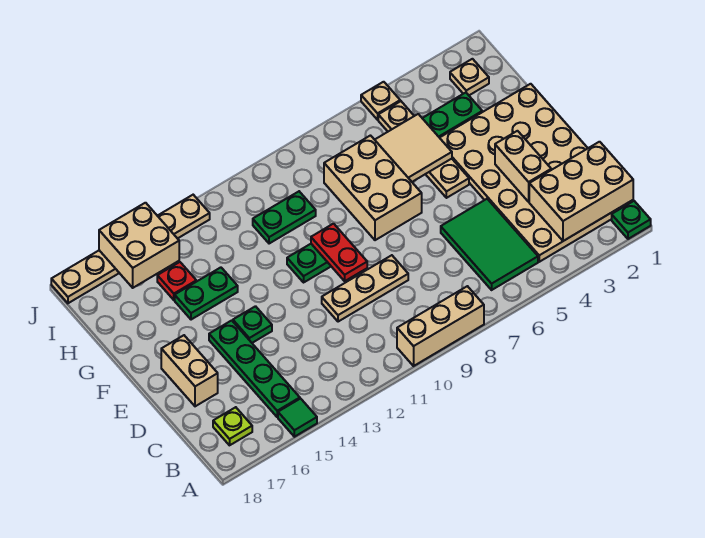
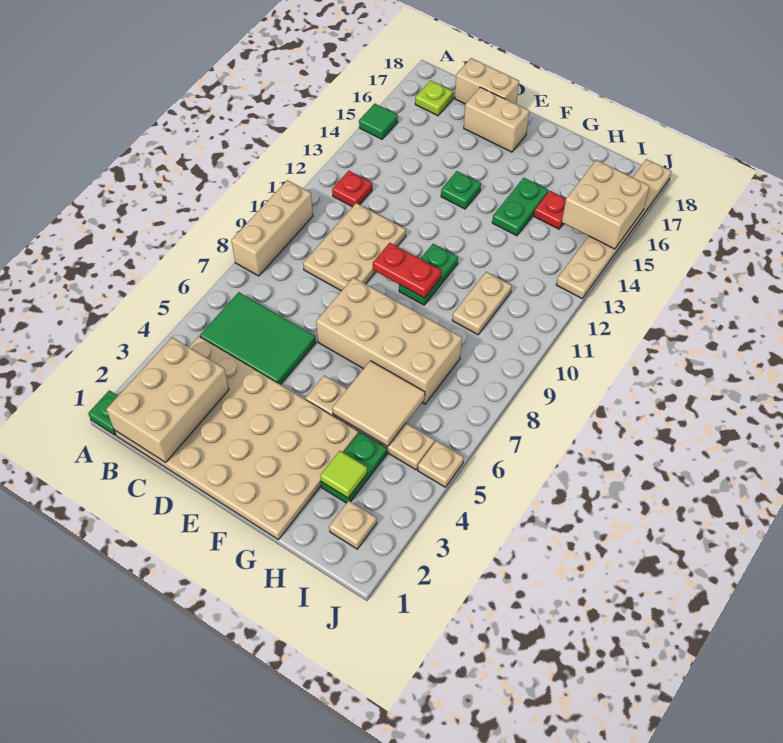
none -> red plate B12 level 1
green plate B15:E15 level 1 -> none
tan brick D3:E3 level 2 -> tan brick C18:D18 level 1
tan plate D9:D11 level 1 -> tan plate C9:D11 level 1
tan brick F7:H8 level 1 -> tan brick E7:H8 level 1
none -> lime tile H3 level 2
green plate H10:H11 level 1 -> tan plate H10:H11 level 1

